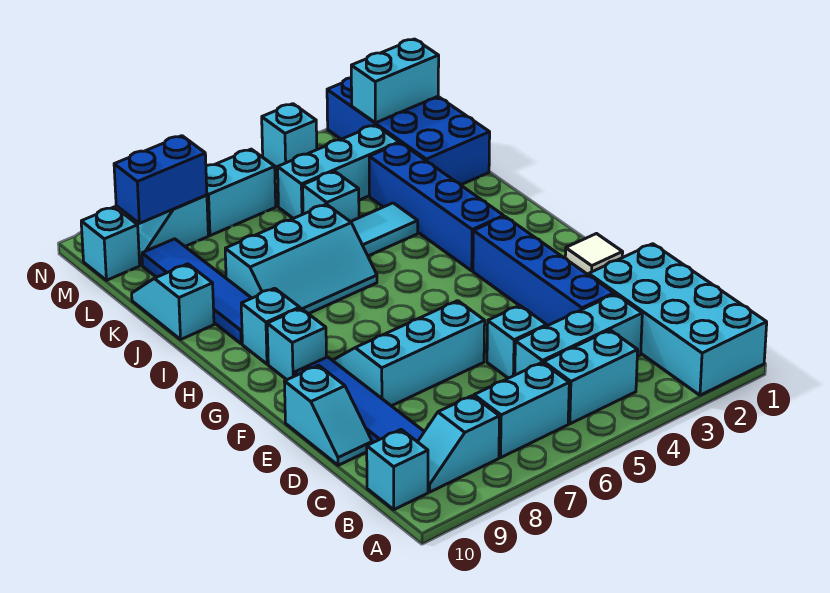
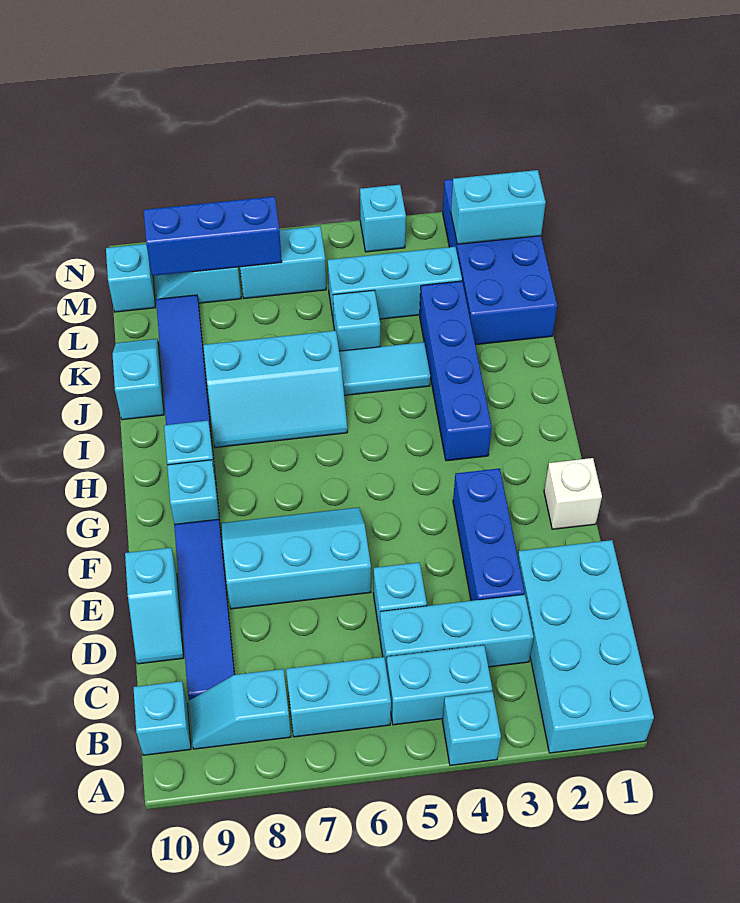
none -> cyan brick A4 level 1
blue brick D3:G3 level 1 -> blue brick D3:F3 level 1
white tile F1 level 1 -> white brick F1 level 1
blue brick M8:M9 level 2 -> blue brick M7:M9 level 2

